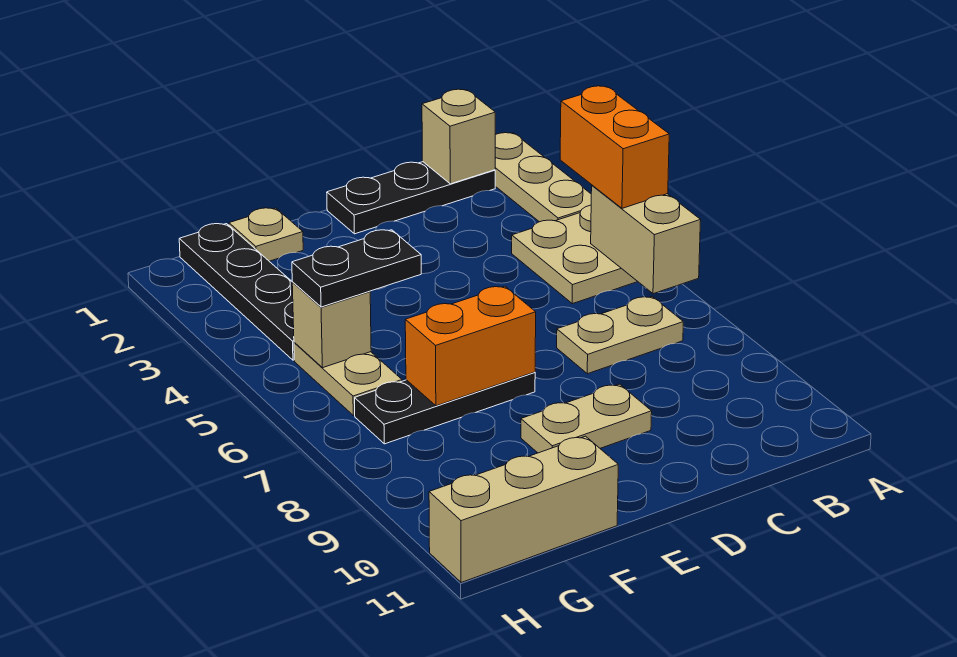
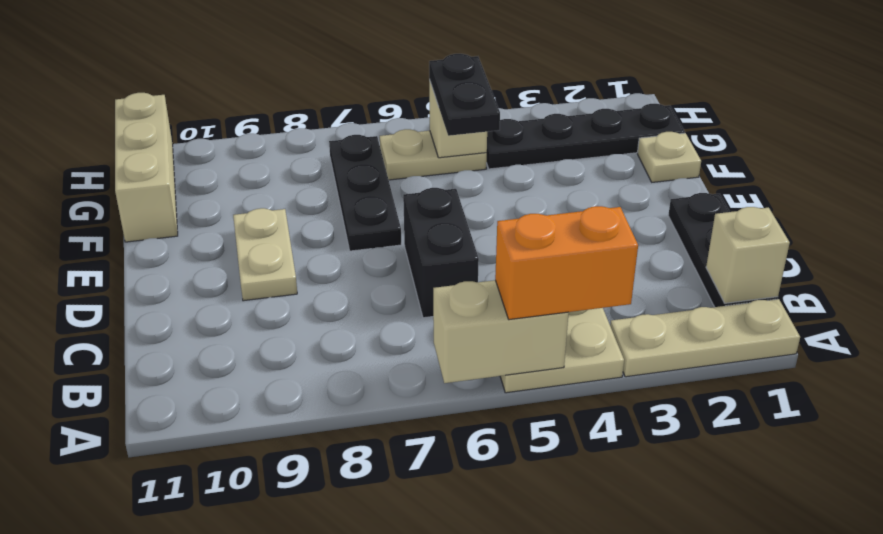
tan plate B7:C7 level 1 -> none
none -> black brick C6:D6 level 1
orange brick E7:F7 level 2 -> none

